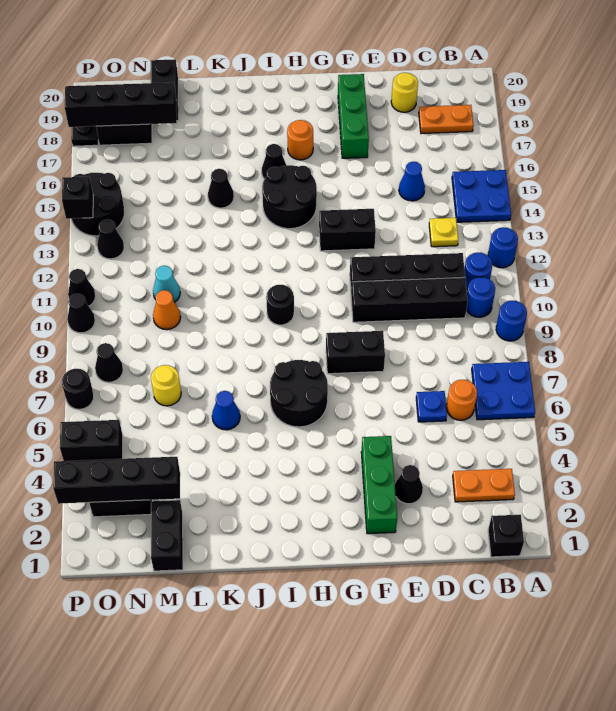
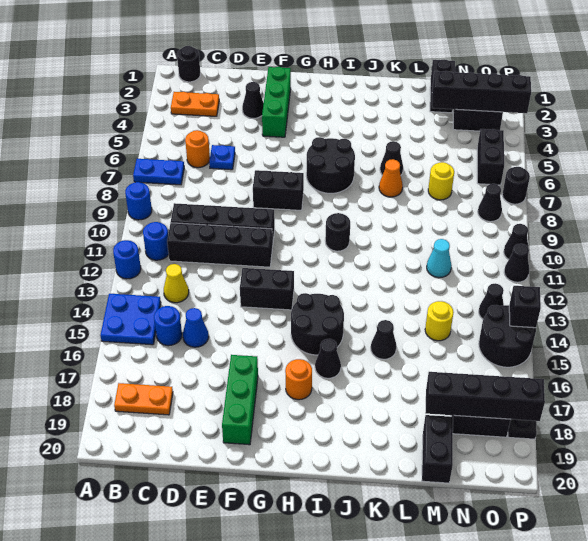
blue plate A6:B7 level 1 -> blue plate A7:B7 level 1
black brick B1 level 1 -> black round brick B1 level 1
blue round brick B10 level 1 -> blue round brick C15 level 1
yellow plate C13 level 1 -> yellow cone C13 level 1
yellow round brick D19 level 1 -> yellow round brick M14 level 1
blue cone K6 level 1 -> black cone K6 level 1
orange cone M10 level 1 -> orange cone K7 level 1
black brick O5:P5 level 1 -> black brick O5:O6 level 1

